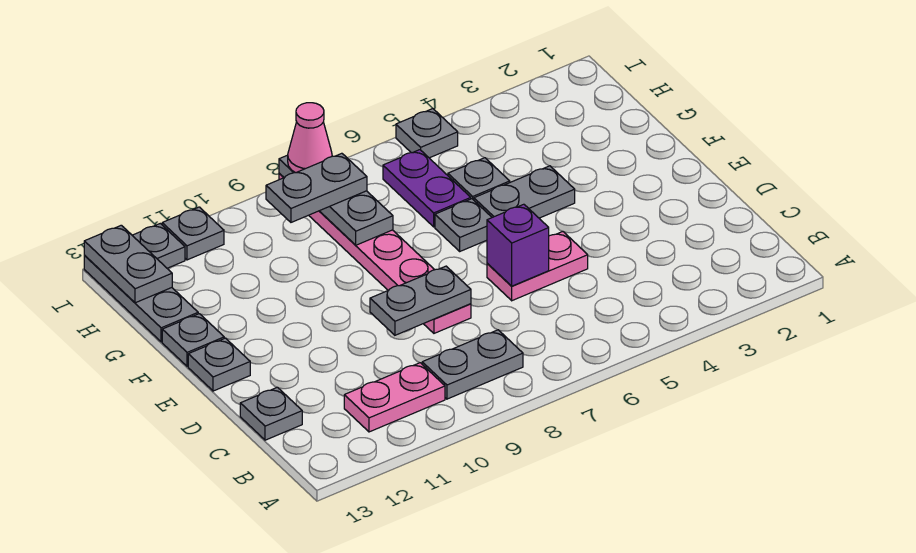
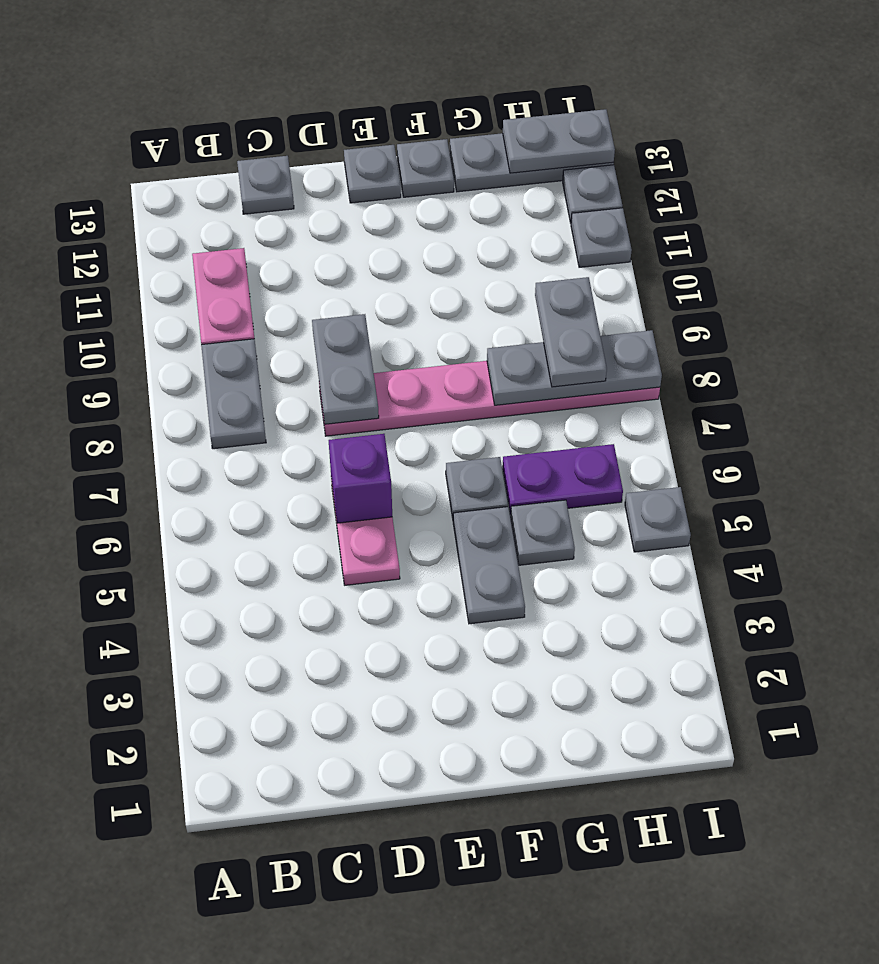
pink cone I8 level 3 -> none

